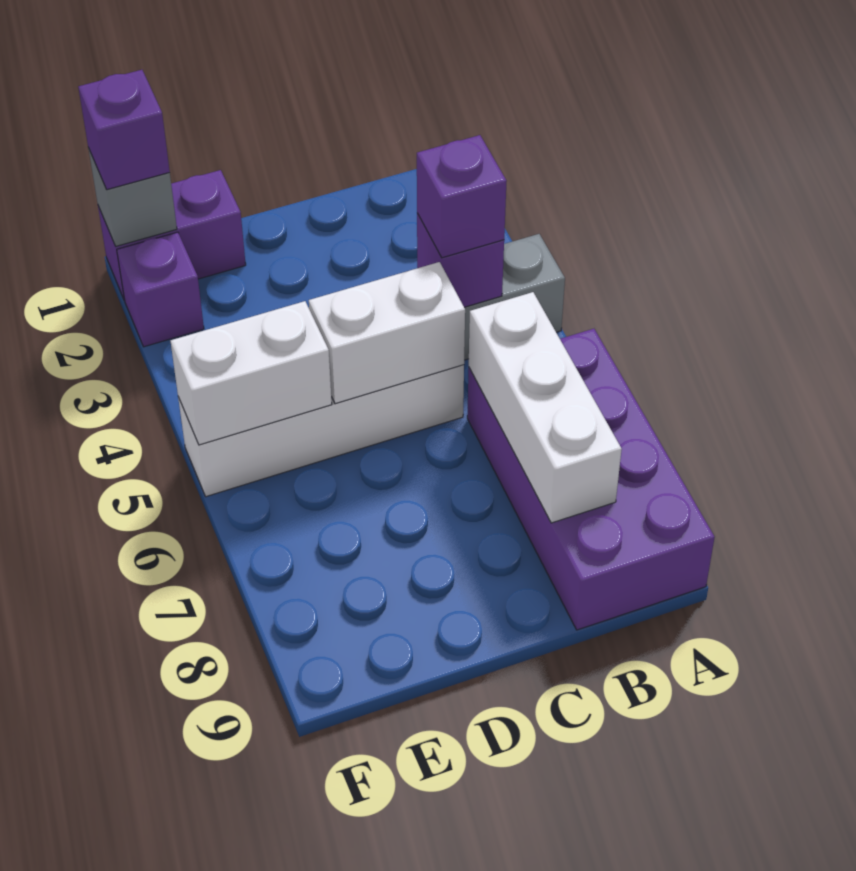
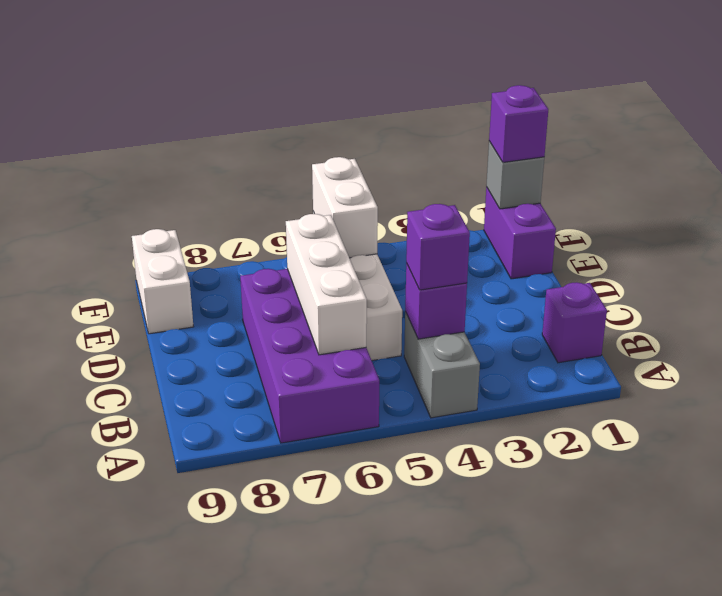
purple brick A6:B9 level 1 -> purple brick A6:D7 level 1
white brick B6:B8 level 2 -> white brick B6:D6 level 2
white brick C5:D5 level 2 -> white brick E9:F9 level 1
purple brick F2 level 1 -> purple brick B1 level 1

